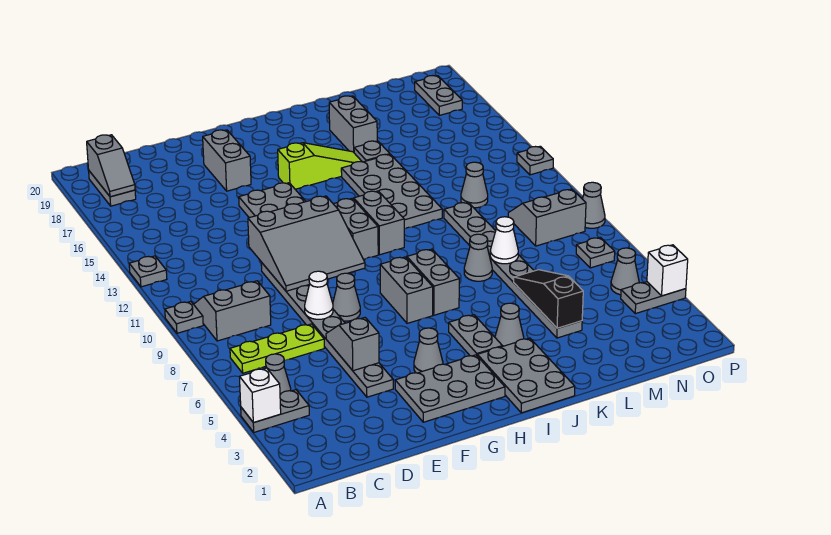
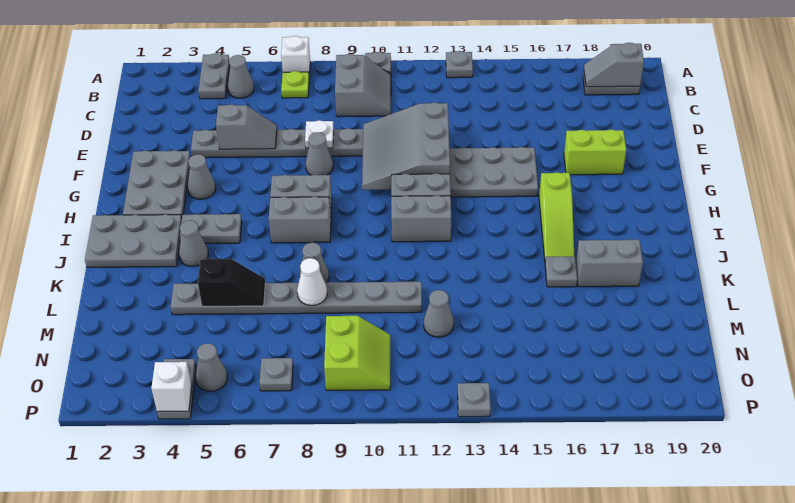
white brick A4 level 2 -> white brick A7 level 1
lime plate B7:D7 level 1 -> lime plate B7 level 1
white cone E8 level 2 -> white plate E8 level 2
grey brick F17:F18 level 1 -> lime brick F17:F18 level 1
grey plate J12:K15 level 1 -> none
black slope L4:L6 level 2 top 4 -> black slope L5:L6 level 2 top 5
grey slope N9:O10 level 1 top 9 -> lime slope N9:O10 level 1 top 9
grey plate O18:O19 level 1 -> none
grey cone P9 level 1 -> none

